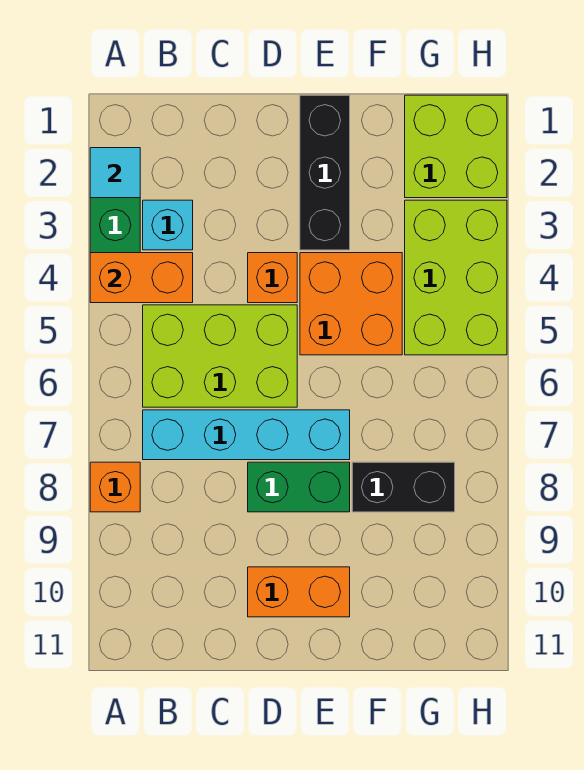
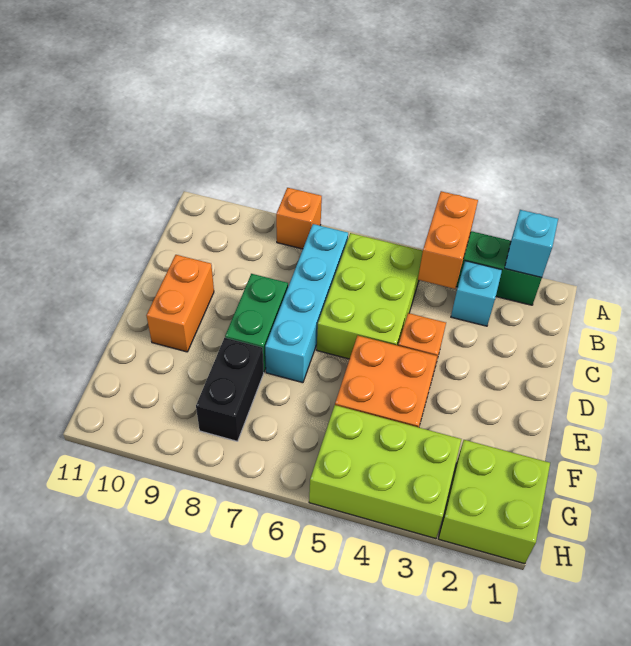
cyan tile A2 level 2 -> cyan brick A2 level 2
black brick E1:E3 level 1 -> none

